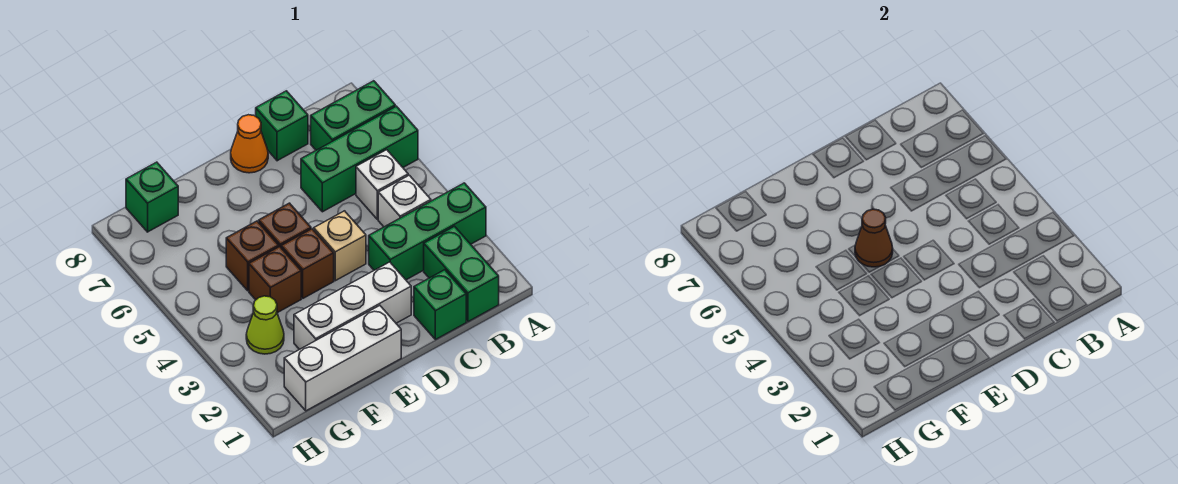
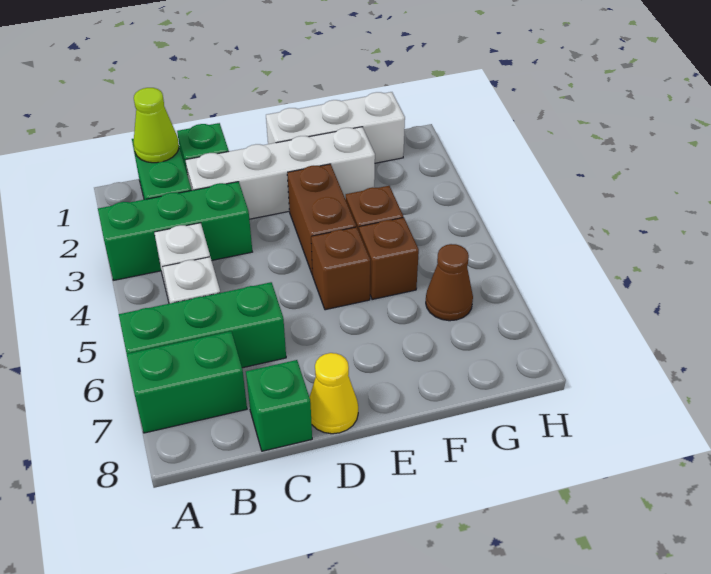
white brick D2:F2 level 1 -> white brick C2:F2 level 1
tan brick D4 level 1 -> none
orange cone D8 level 1 -> yellow cone D8 level 1
brown brick E4 level 1 -> brown brick E3:E4 level 1
brown cone E5 level 2 -> brown cone G6 level 1
lime cone G3 level 1 -> lime cone B1 level 2
green brick G8 level 1 -> none

